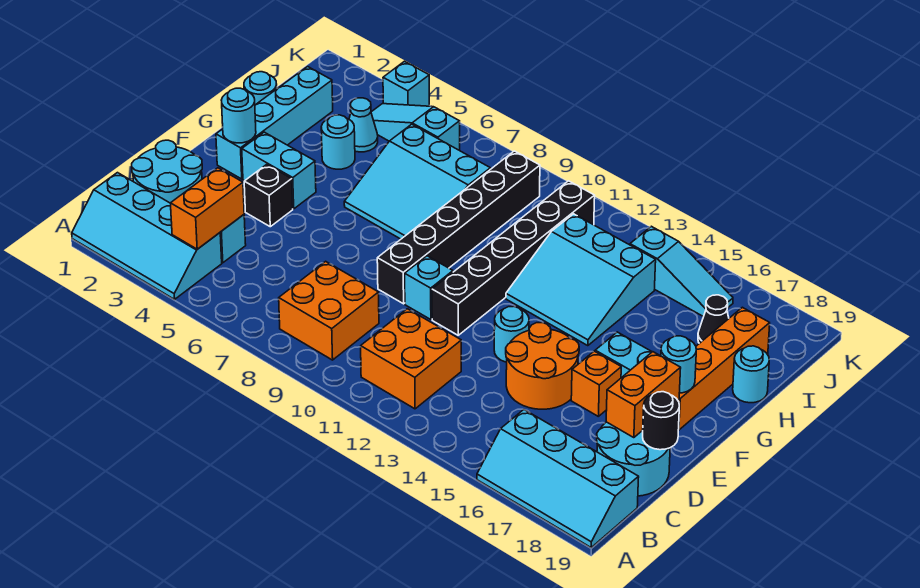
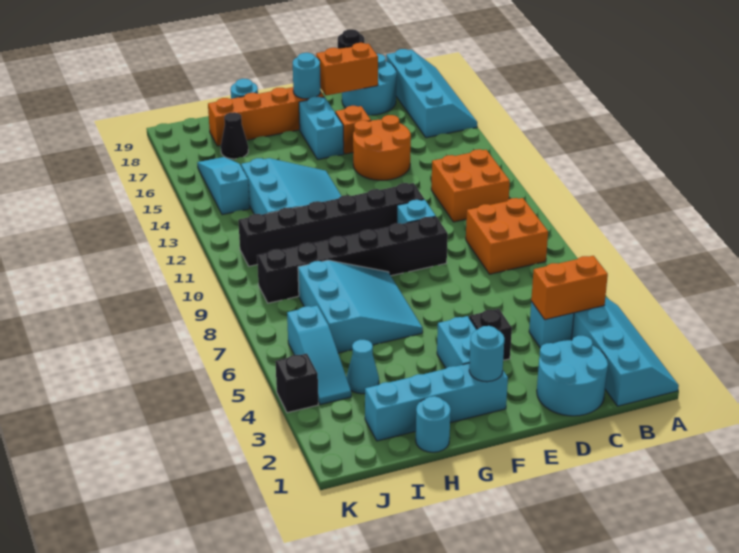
cyan round brick E13 level 1 -> none
cyan round brick H4 level 1 -> none
cyan brick K4 level 1 -> black brick K4 level 1

